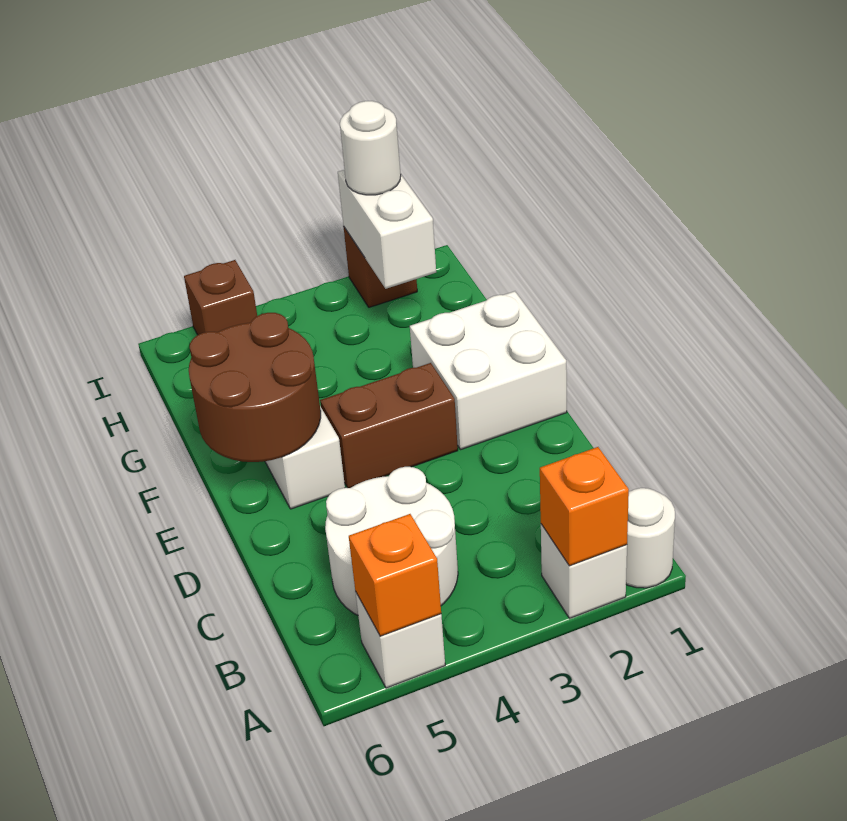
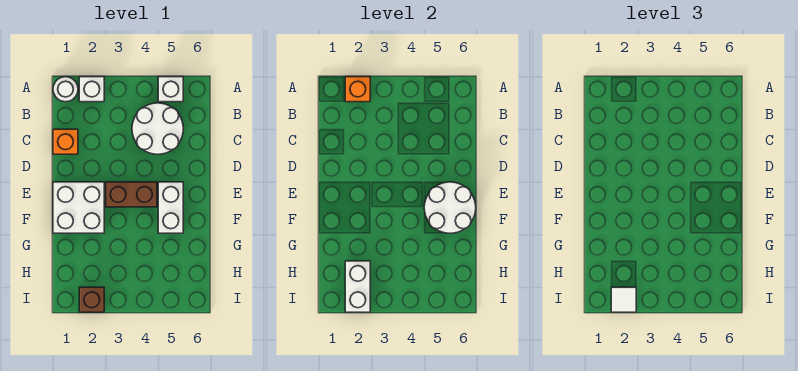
orange brick A5 level 2 -> orange brick C1 level 1
brown round brick E5:F6 level 2 -> white round brick E5:F6 level 2
white round brick I2 level 3 -> white tile I2 level 3
brown brick I5 level 1 -> none

